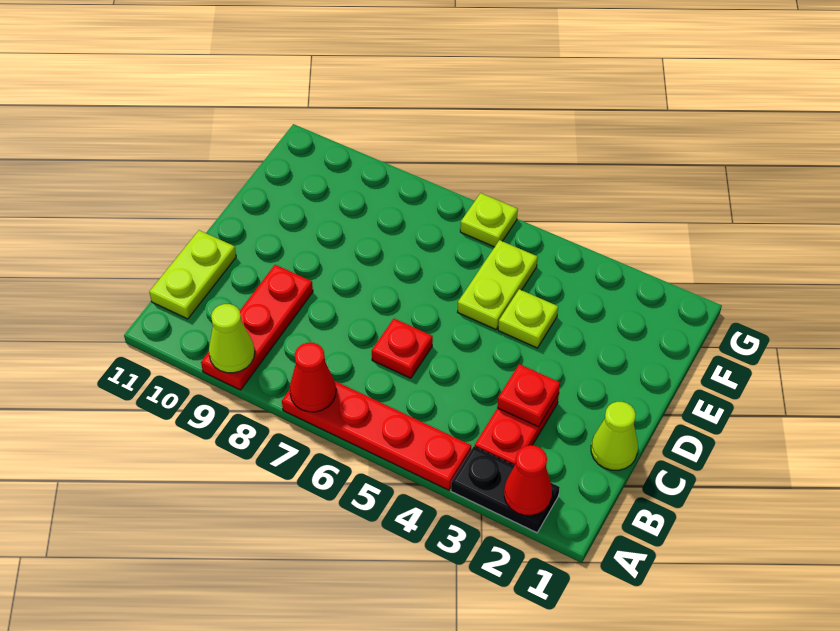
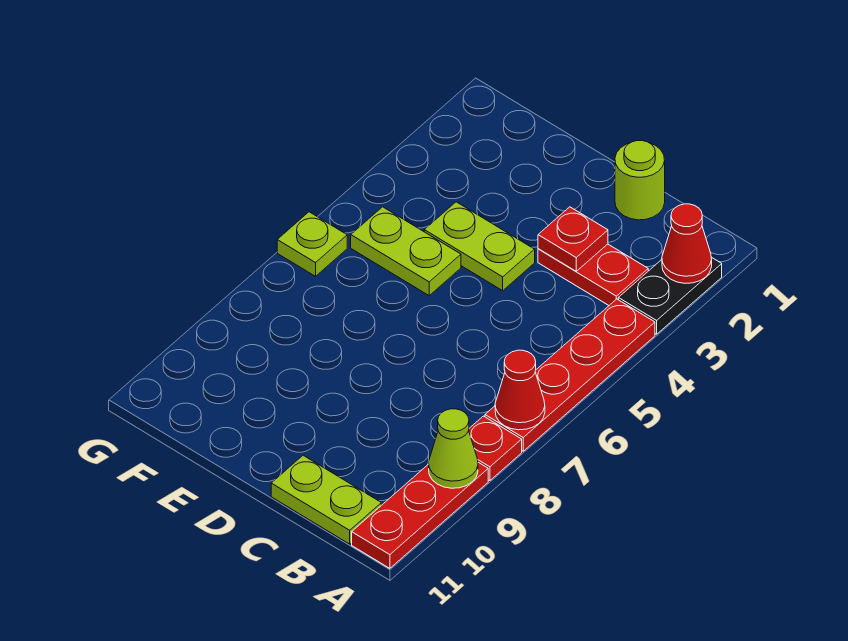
red plate A9:C9 level 1 -> red plate A9:A11 level 1
lime cone C1 level 1 -> lime round brick C1 level 1
red plate C6 level 1 -> red plate A8 level 1
lime plate E4 level 1 -> lime plate D4:E4 level 1

